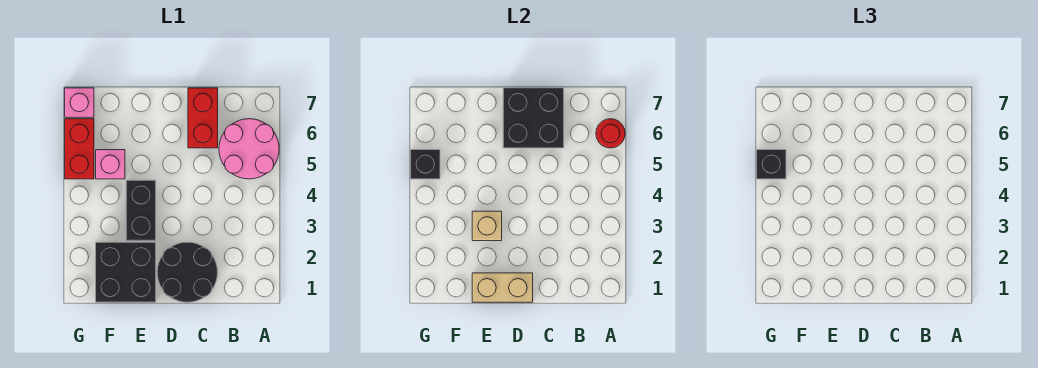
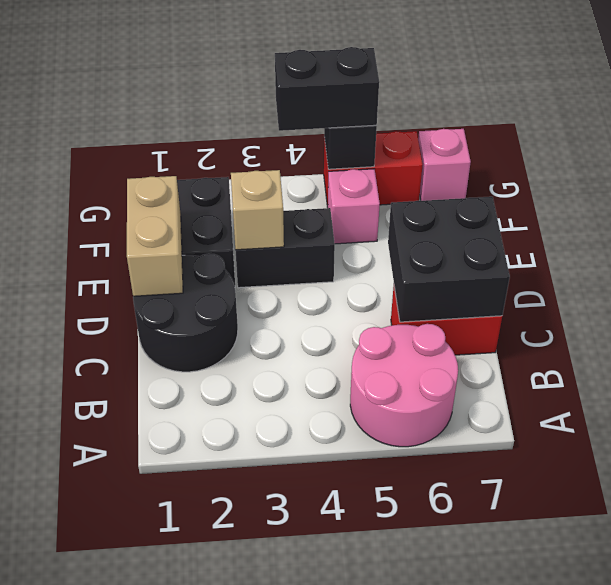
red round brick A6 level 2 -> none
black brick G5 level 3 -> black brick G4:G5 level 3

